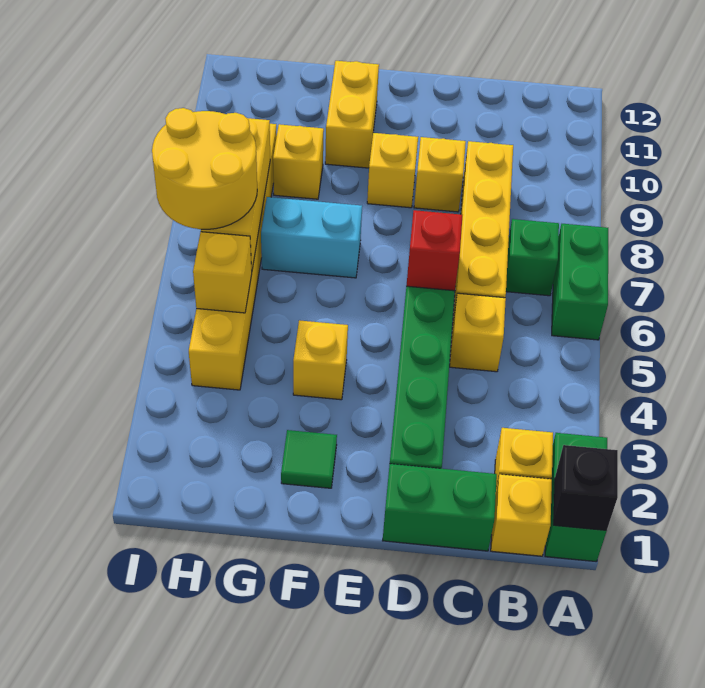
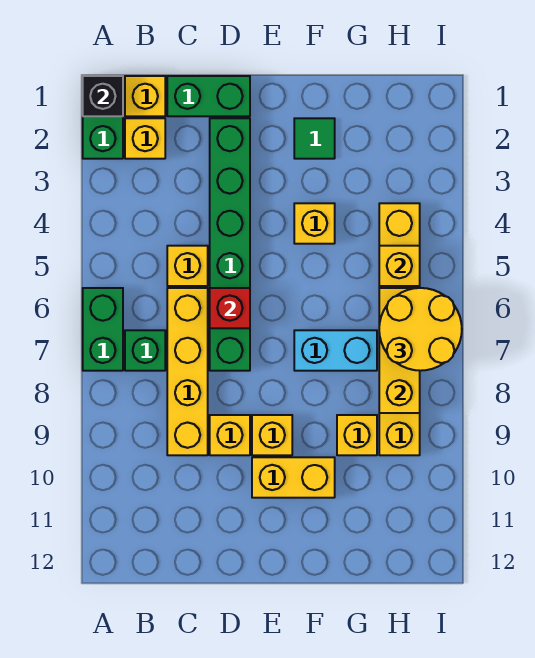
yellow brick F10:F11 level 1 -> yellow brick E10:F10 level 1

